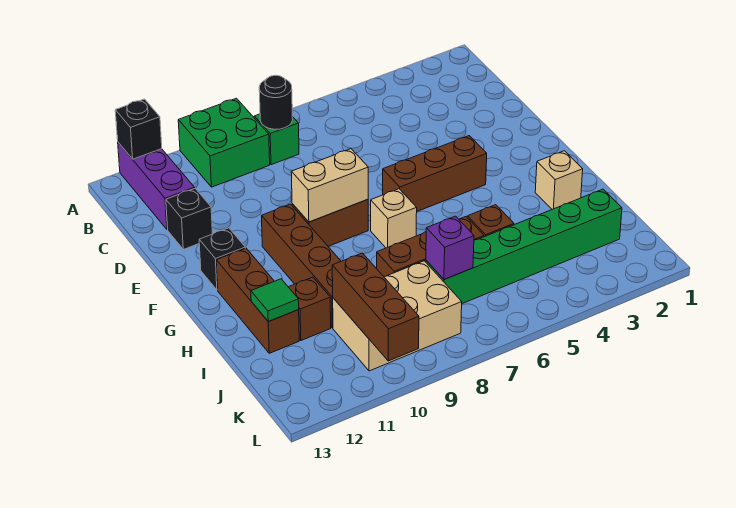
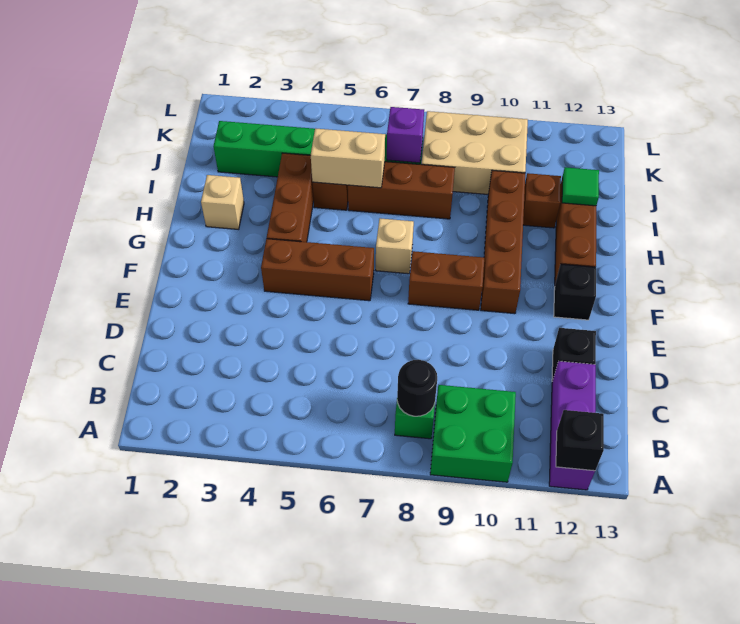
tan brick F8:F9 level 2 -> tan brick I5:I6 level 2
brown brick J10:L10 level 2 -> brown brick G4:I4 level 1

